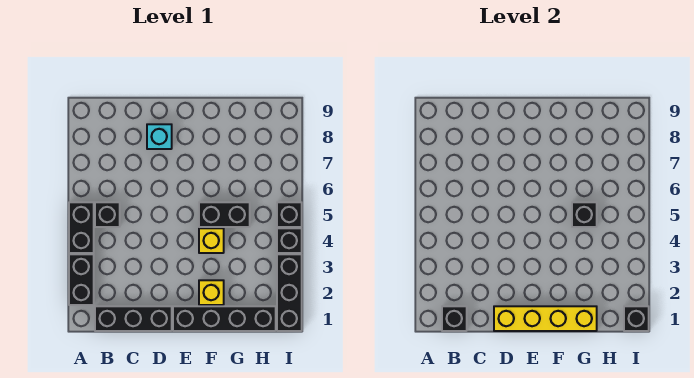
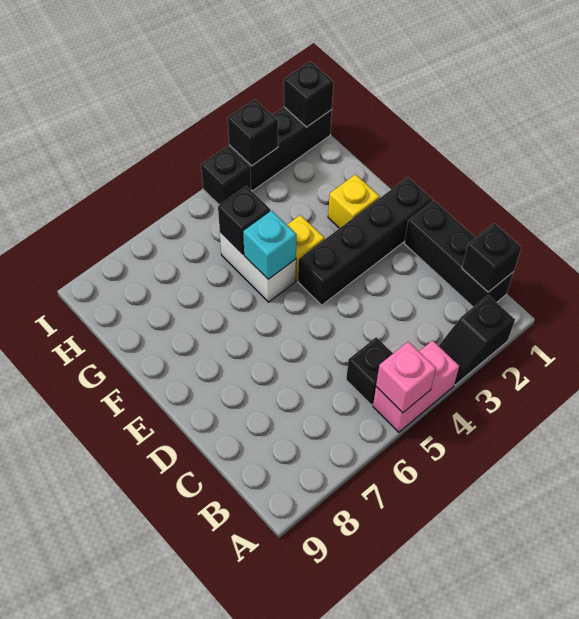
black brick A2:A3 level 1 -> black slope A2:A3 level 1 top 2
black brick A4:A5 level 1 -> pink brick A4:A5 level 1
none -> pink brick A5 level 2
yellow brick D1:G1 level 2 -> none
cyan brick D8 level 1 -> cyan brick F5 level 2
black brick E1:H1 level 1 -> black brick E1:E4 level 1
black brick F5:G5 level 1 -> white brick F5:G5 level 1
black brick I5 level 1 -> black brick I3 level 2

